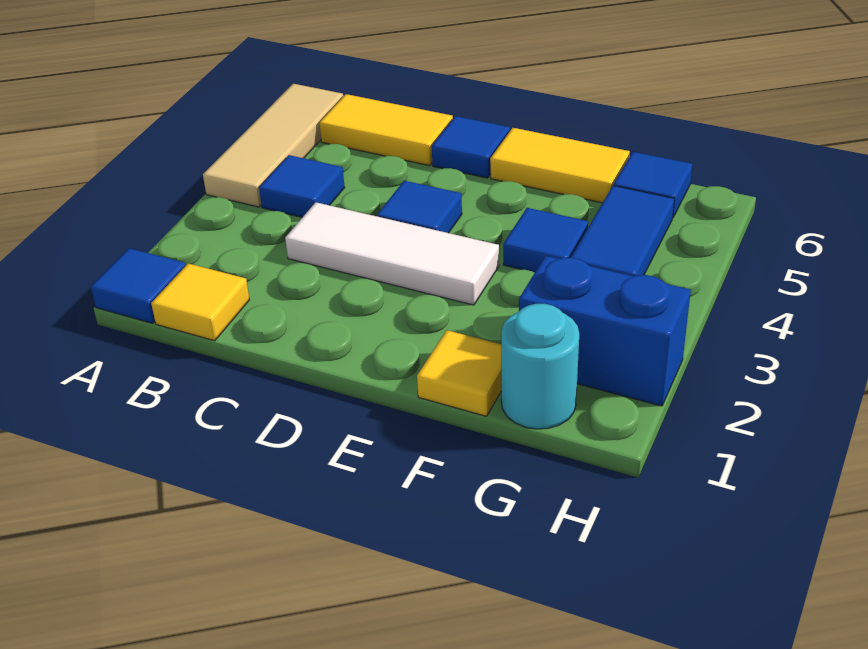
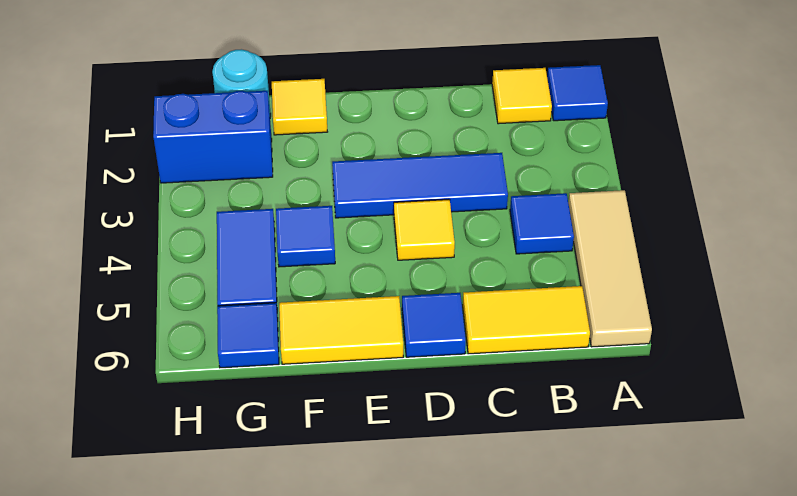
white tile C3:E3 level 1 -> blue tile C3:E3 level 1
blue tile D4 level 1 -> yellow tile D4 level 1

